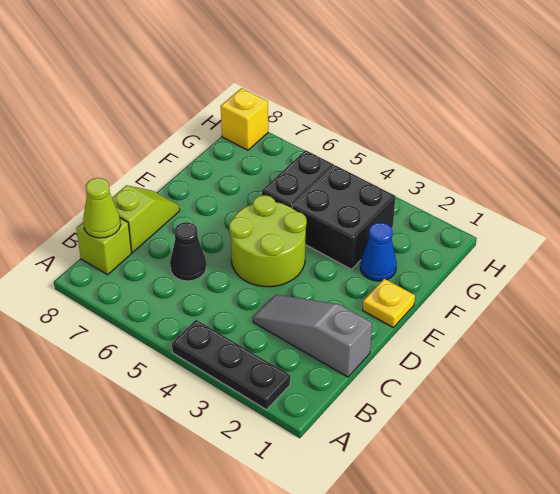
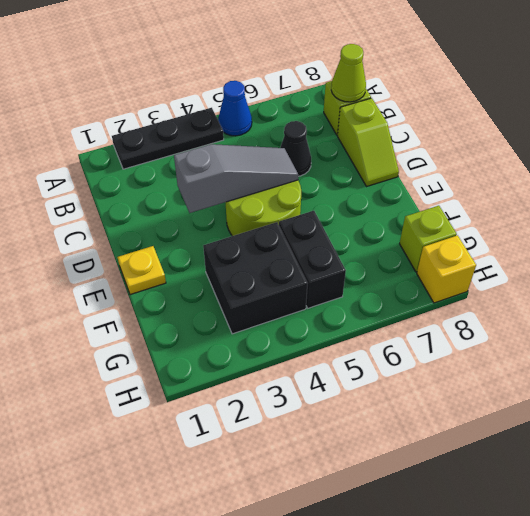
grey slope C1:C3 level 1 top 1 -> grey slope D3:D5 level 2 top 3
blue cone F2 level 1 -> blue cone A5 level 1
none -> lime brick G8 level 1

